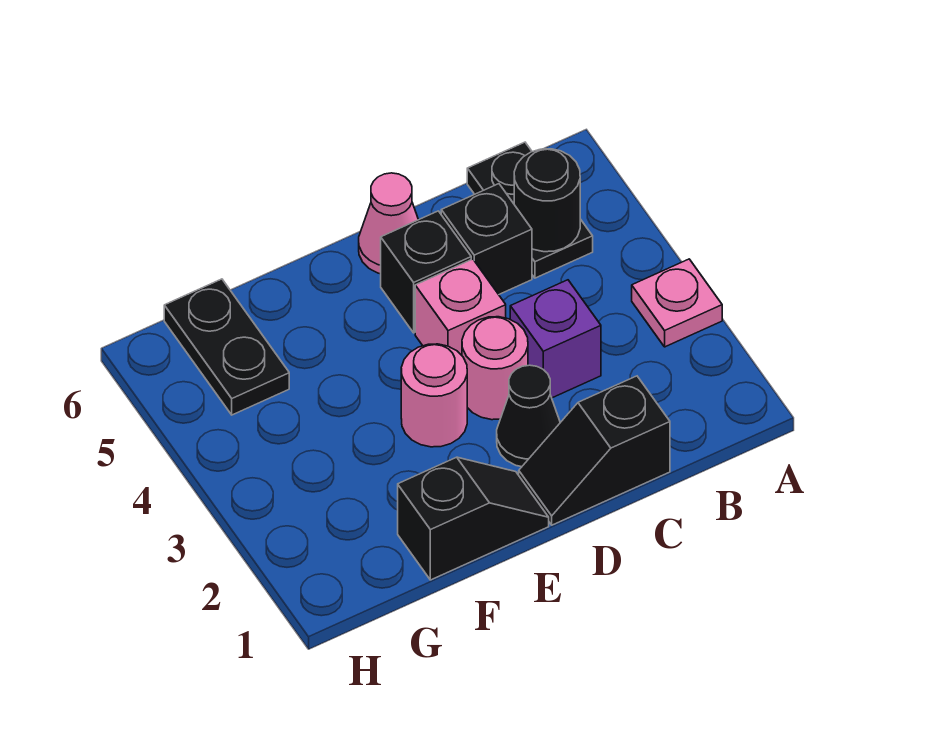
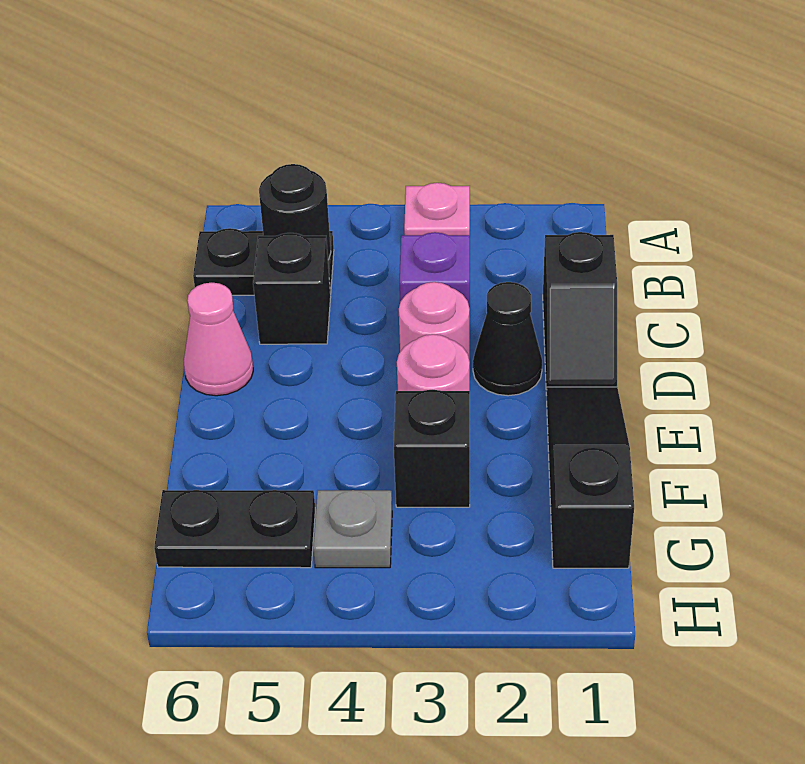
pink brick D4 level 1 -> none
black brick D5 level 1 -> black brick F3 level 1
black slope E1:F1 level 1 top F -> black slope E1:G1 level 1 top G
none -> grey plate G4 level 1

